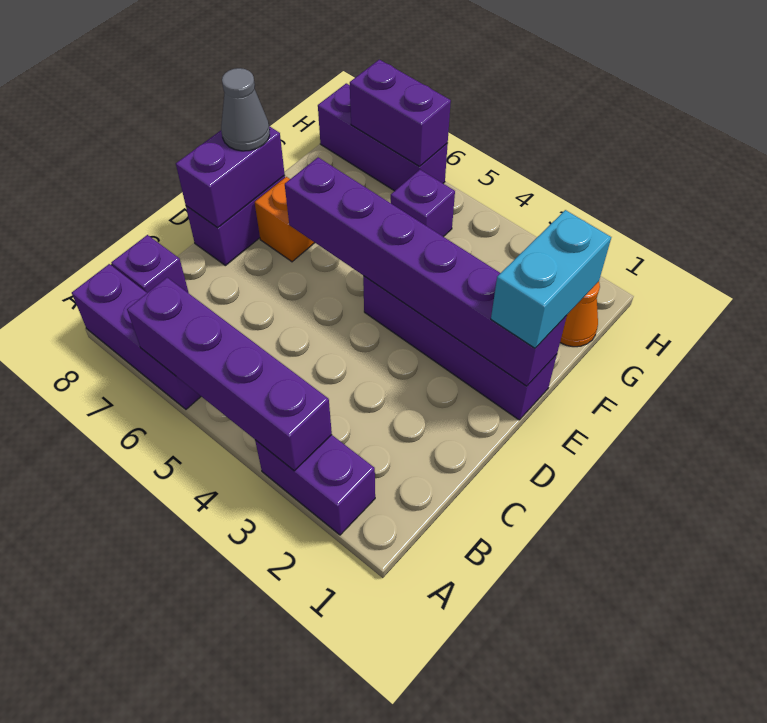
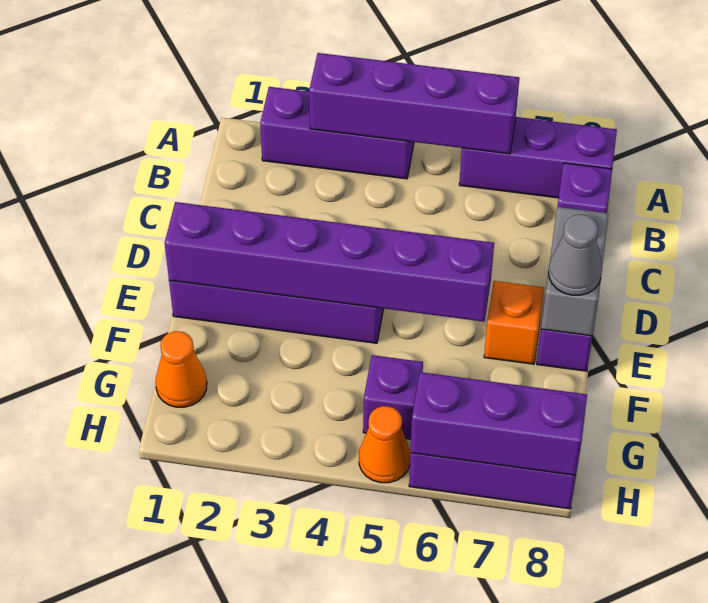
purple brick A2:A3 level 1 -> purple brick A2:A4 level 1
purple brick D8:E8 level 2 -> grey brick D8:E8 level 2
cyan brick E1:F1 level 3 -> none
none -> orange cone H5 level 1
purple brick H6:H7 level 2 -> purple brick H6:H8 level 2

